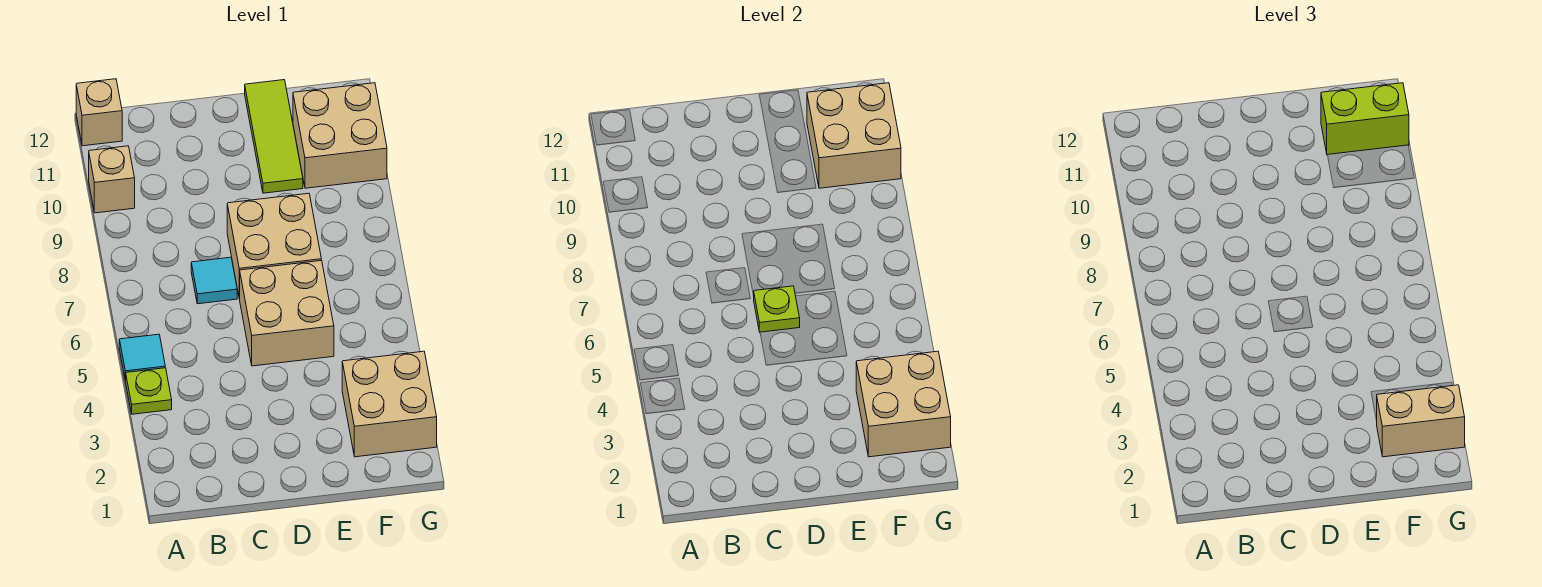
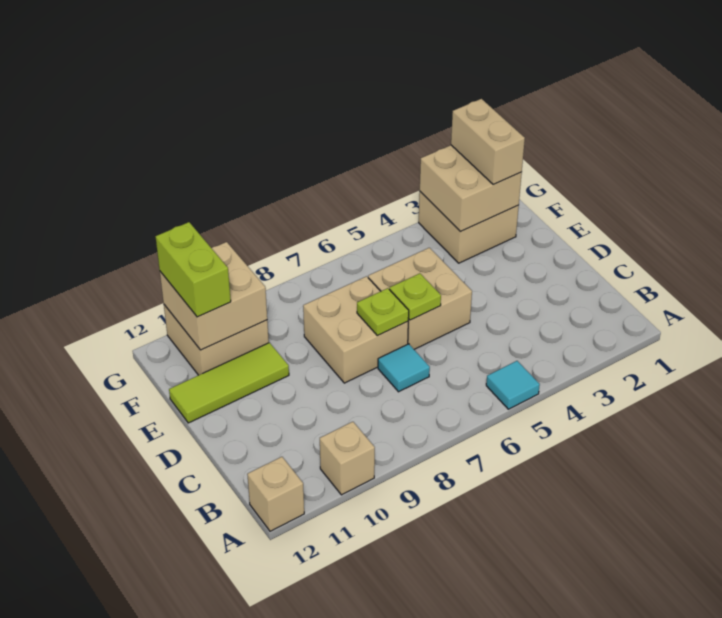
lime plate A4 level 1 -> lime plate D7 level 2

